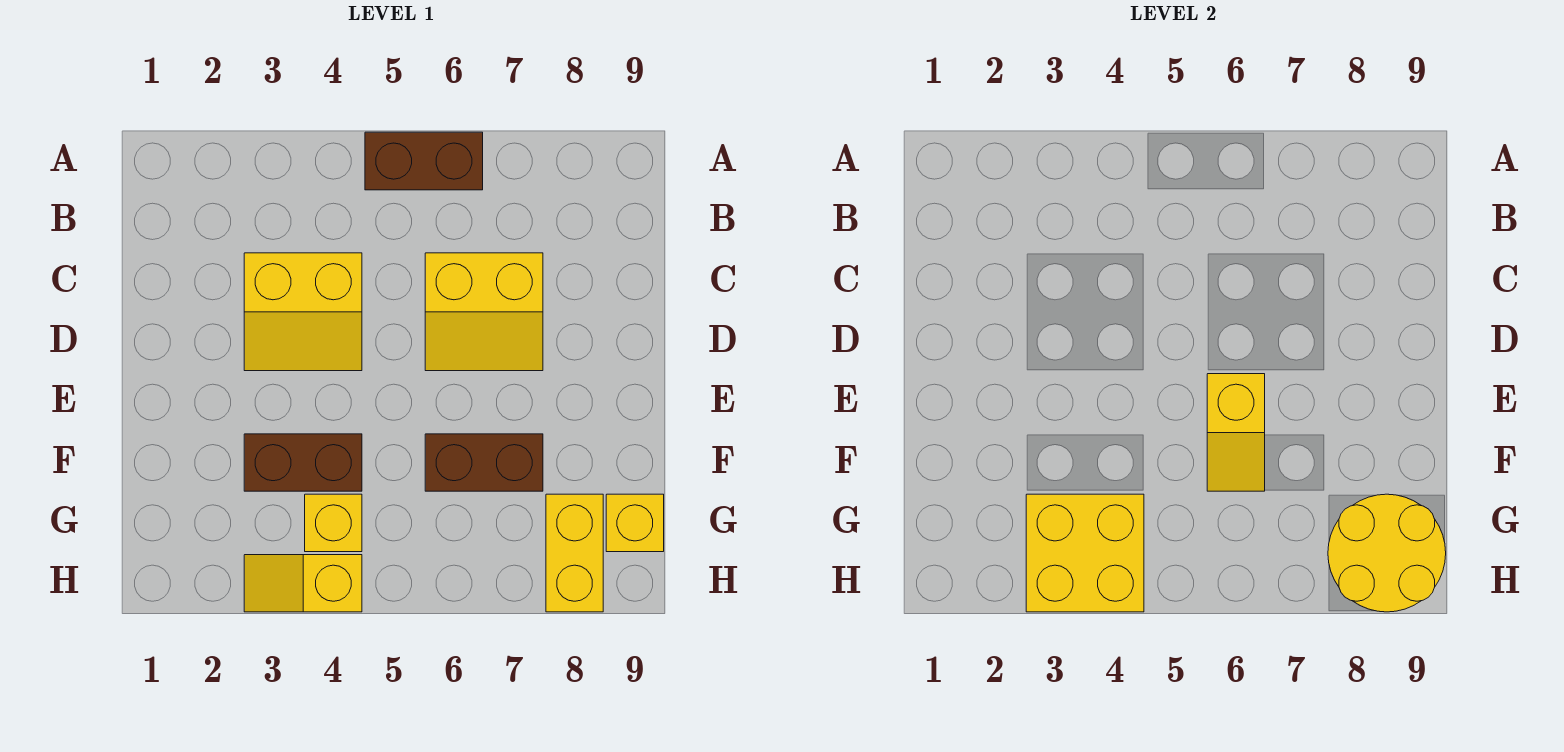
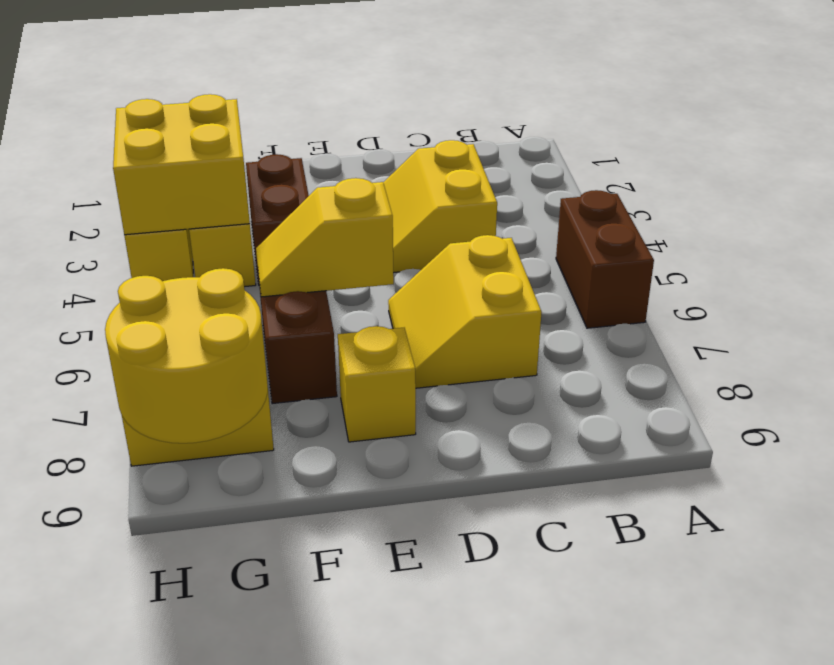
yellow brick G9 level 1 -> yellow brick E8 level 1

